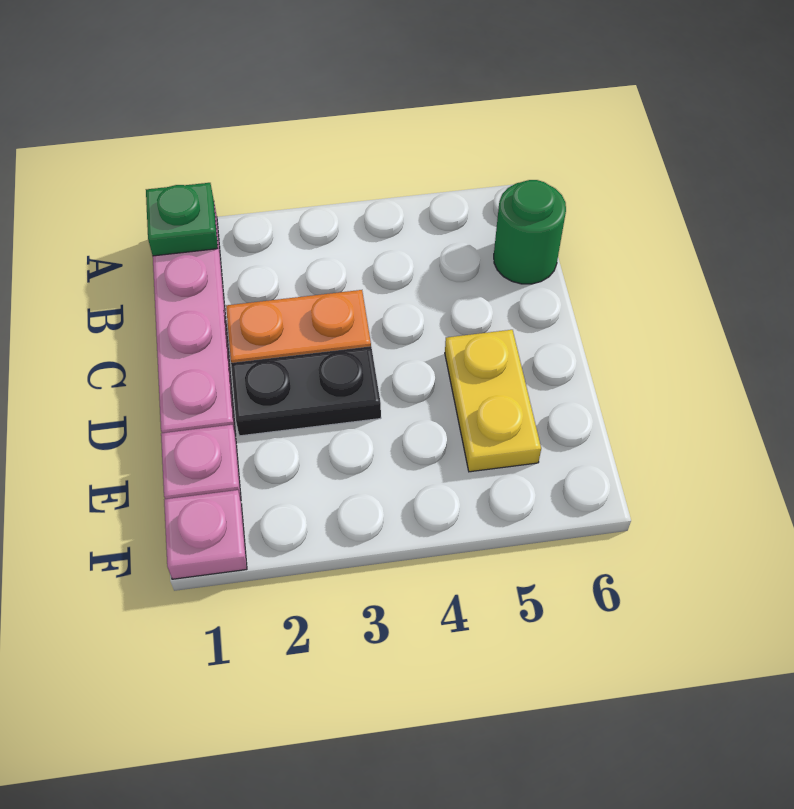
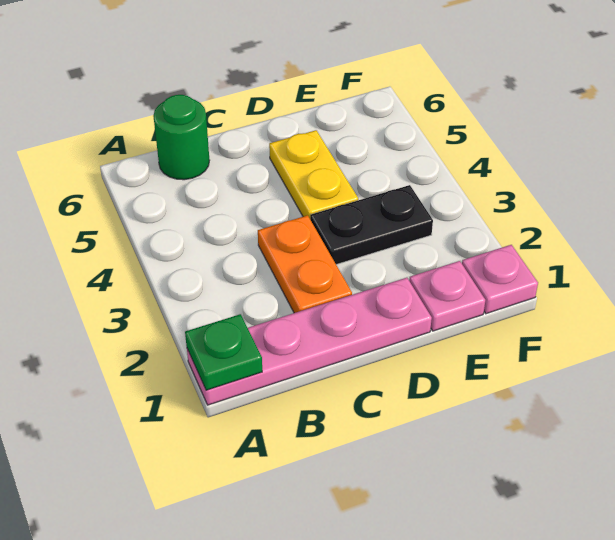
black plate D2:D3 level 1 -> black plate D3:E3 level 1
yellow plate D5:E5 level 1 -> yellow plate D4:D5 level 1

